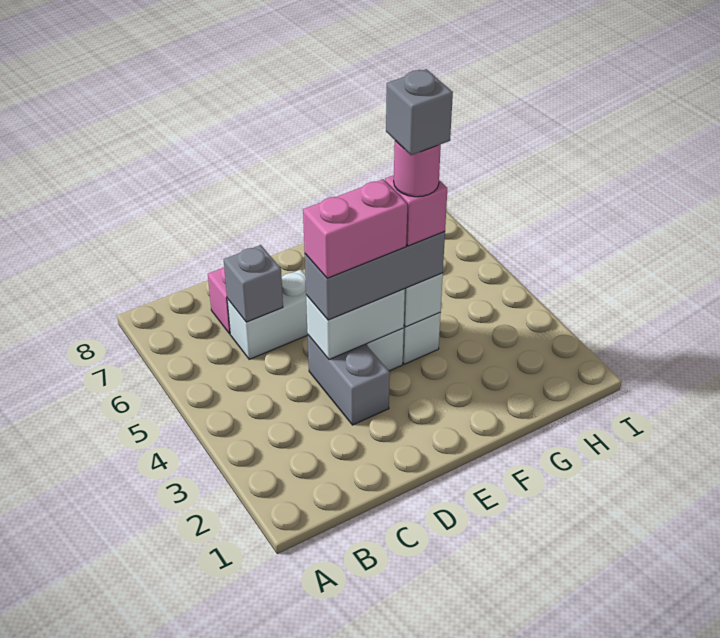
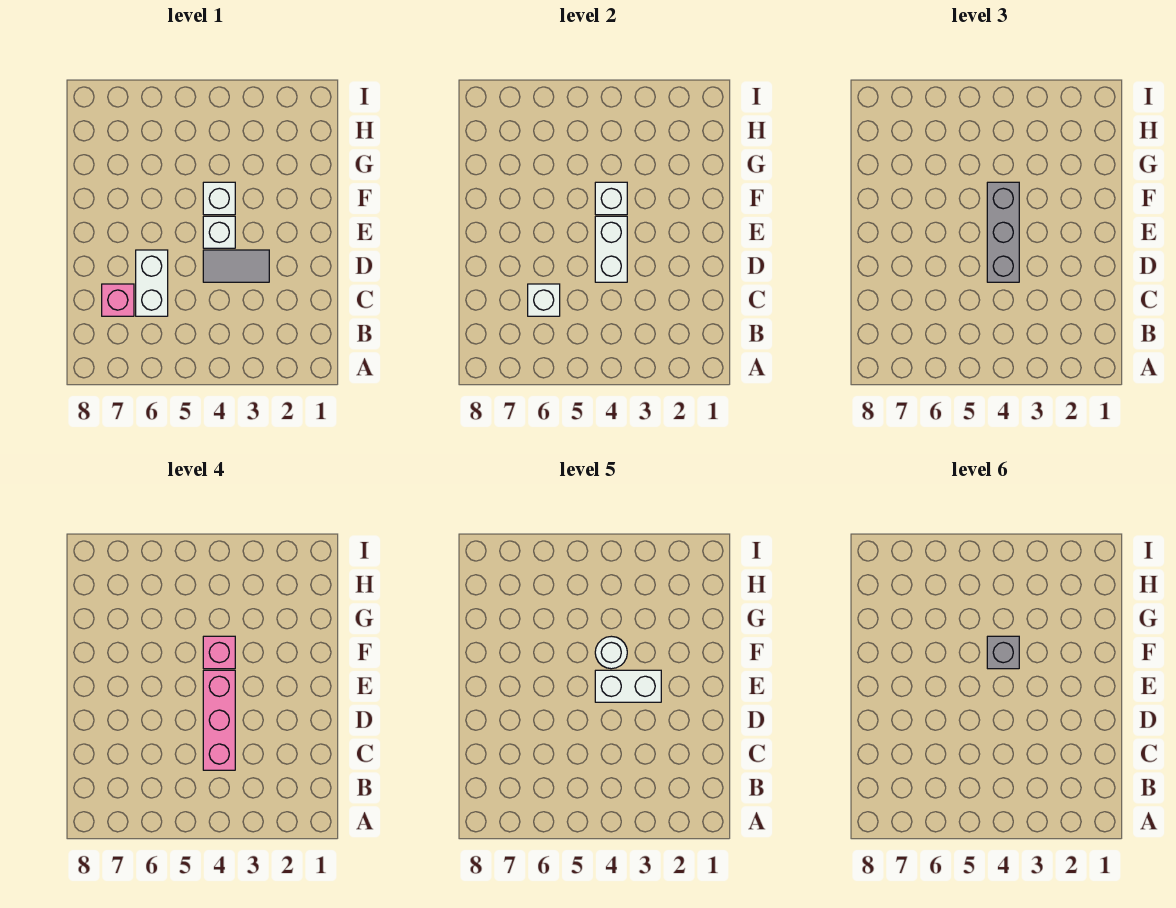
grey brick C6 level 2 -> white brick C6 level 2
grey brick D3:D4 level 1 -> grey tile D3:D4 level 1
pink brick D4:E4 level 4 -> pink brick C4:E4 level 4
none -> white brick E3:E4 level 5
pink round brick F4 level 5 -> white round brick F4 level 5

